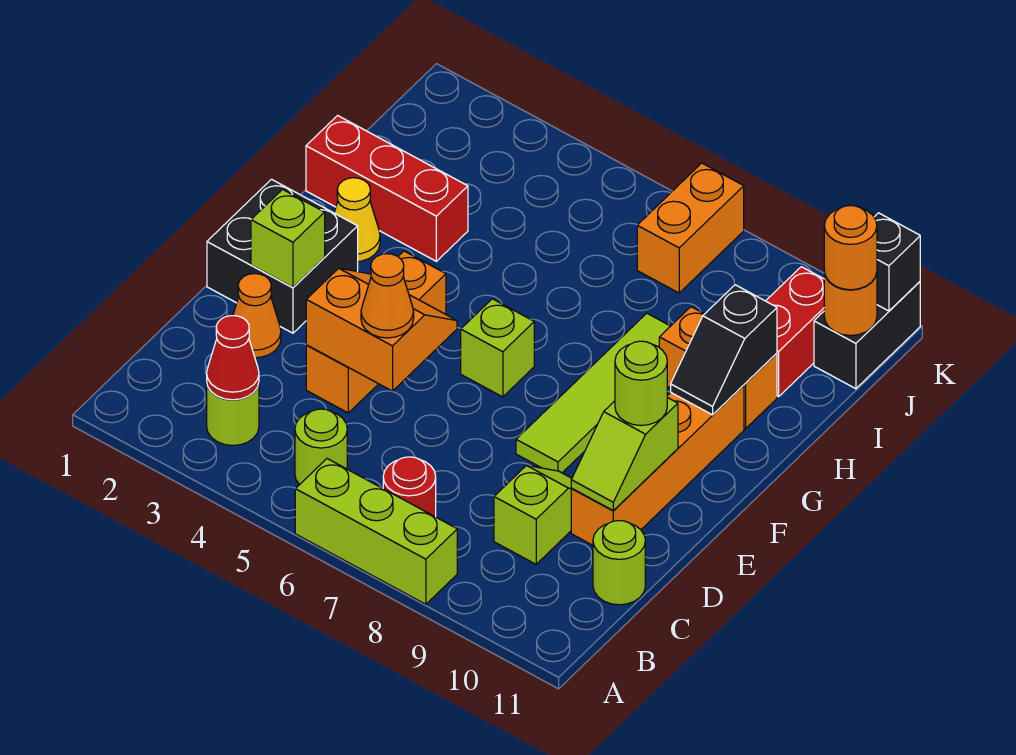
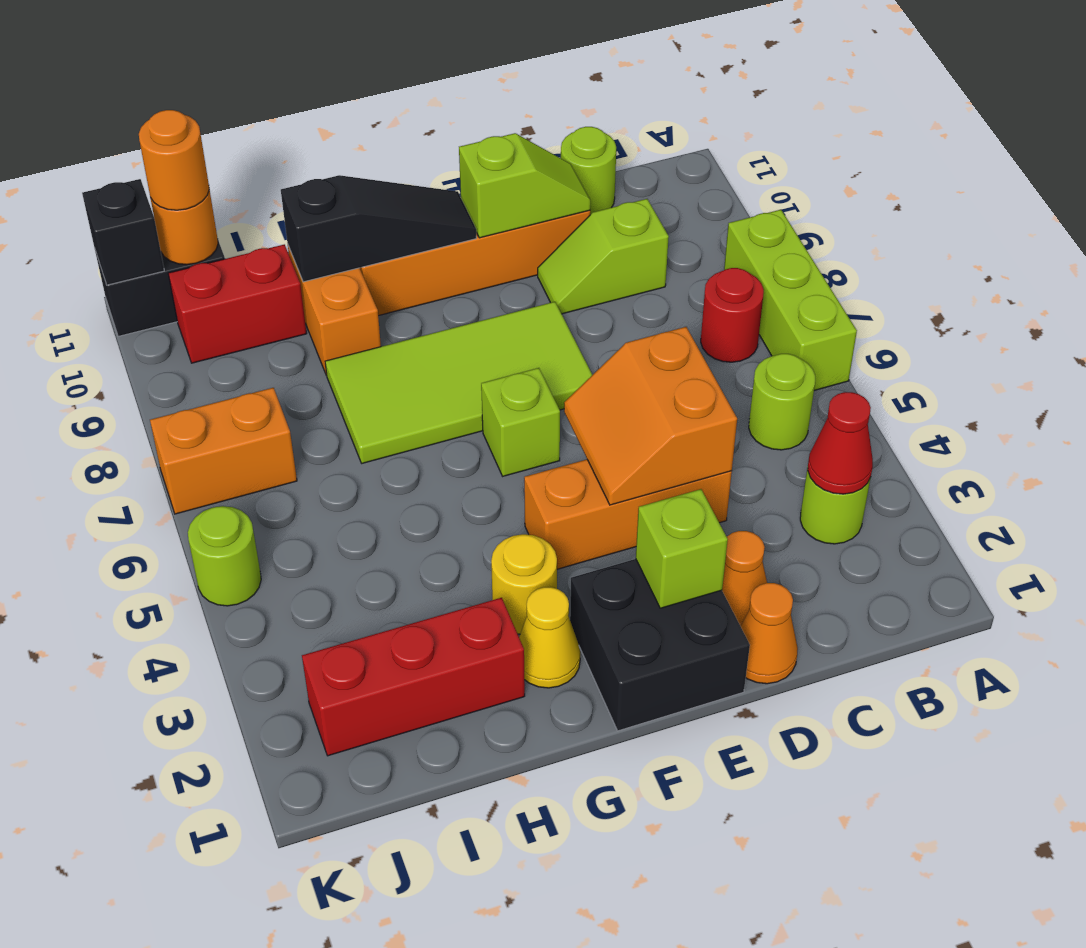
orange cone D5 level 3 -> orange cone D1 level 1
lime tile E8:H8 level 1 -> lime tile E7:H8 level 1
lime round brick E10 level 3 -> lime round brick K5 level 1
none -> yellow round brick G3 level 1
black slope G10:H10 level 2 top H -> black slope F10:H10 level 2 top H
red brick H1:H3 level 1 -> red brick H2:J2 level 1

